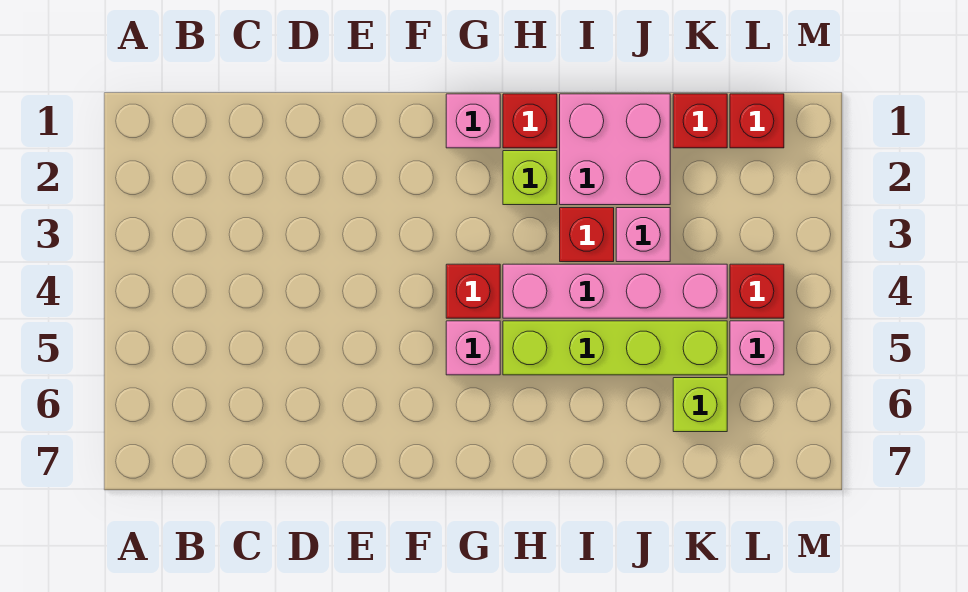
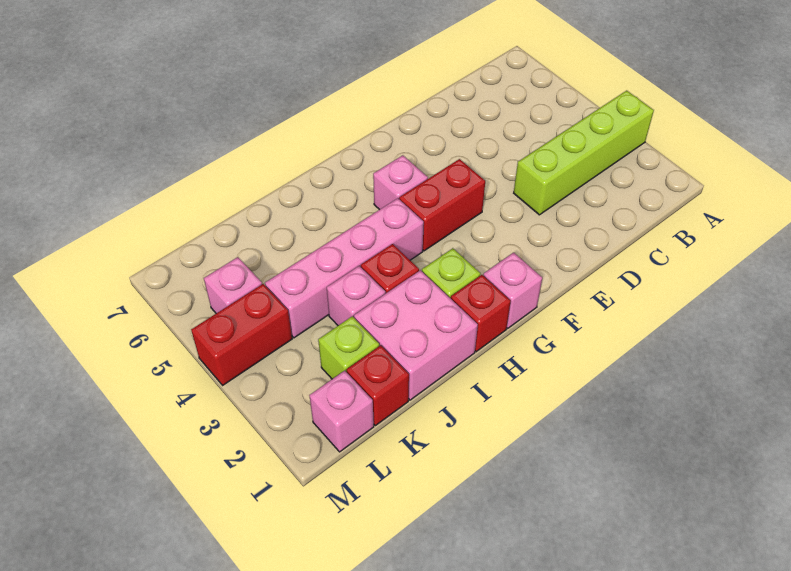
red brick G4 level 1 -> red brick F4:G4 level 1
lime brick H5:K5 level 1 -> lime brick A3:D3 level 1
lime brick K6 level 1 -> lime brick K2 level 1
red brick L1 level 1 -> pink brick L1 level 1
red brick L4 level 1 -> red brick L4:M4 level 1

